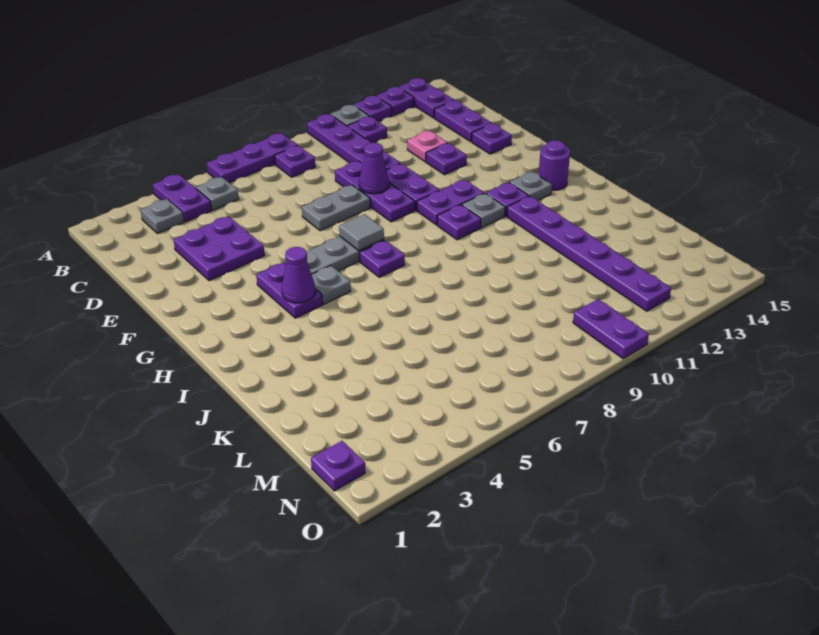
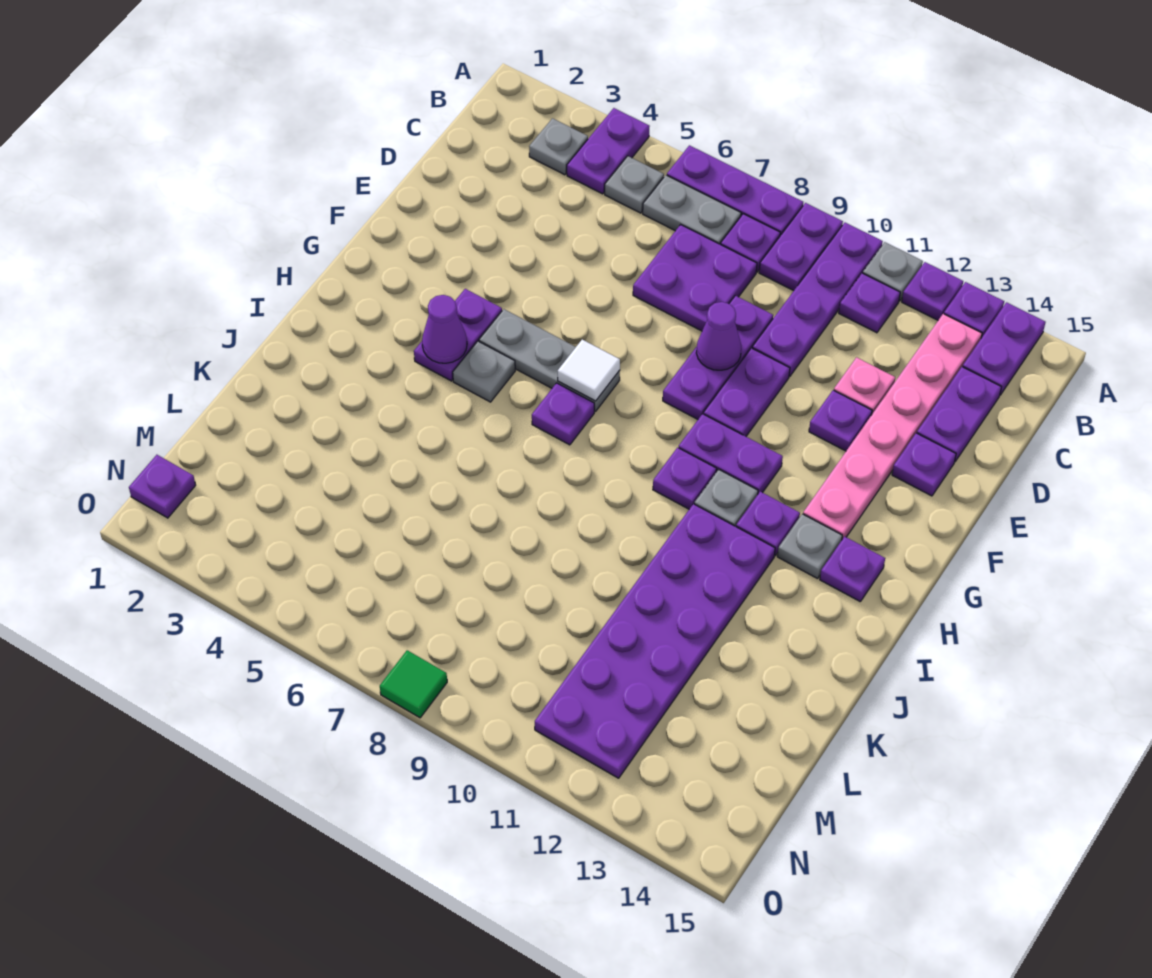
none -> pink plate B13:G13 level 1
purple plate D3:E4 level 1 -> purple plate C7:D8 level 1
grey plate E7:E8 level 1 -> grey plate B6:B7 level 1
grey tile G7 level 2 -> white tile G7 level 2
purple round brick H14 level 1 -> purple plate H14 level 1
purple plate I12:N12 level 1 -> purple plate I11:N12 level 1
purple plate N10:O10 level 1 -> purple plate A9:B9 level 1
none -> green tile O8 level 1

